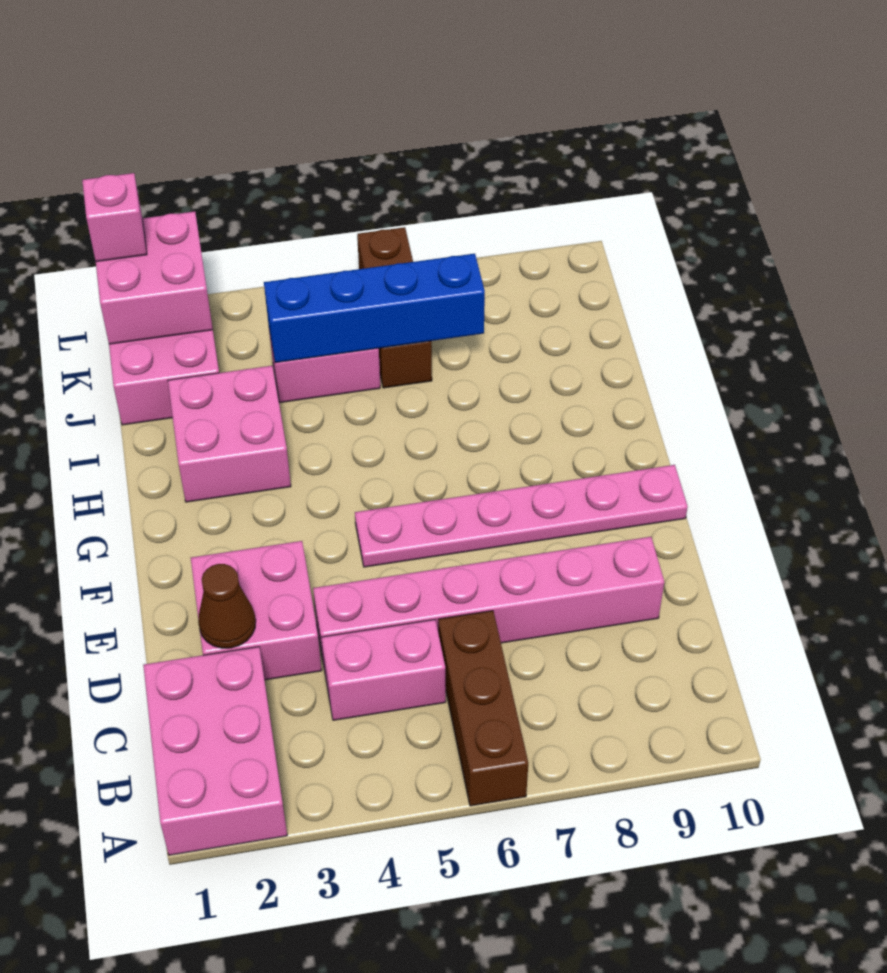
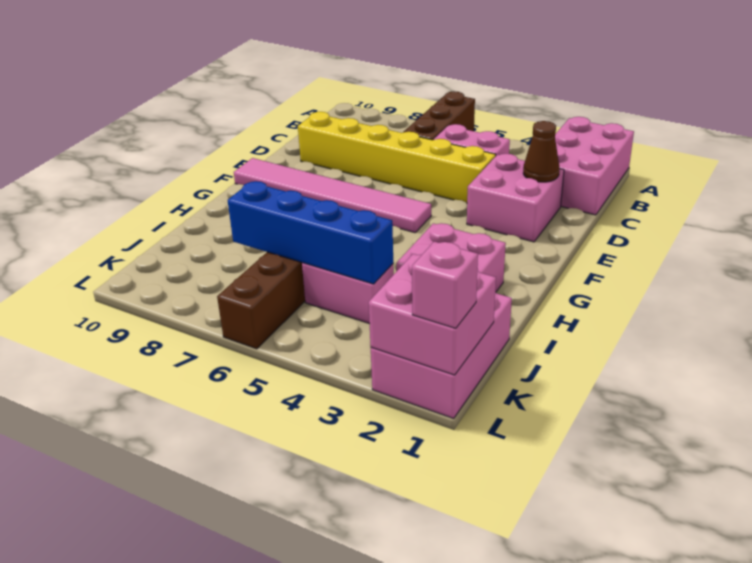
pink brick D4:D9 level 1 -> yellow brick D4:D9 level 1
pink plate F5:F10 level 1 -> pink tile F5:F10 level 1

